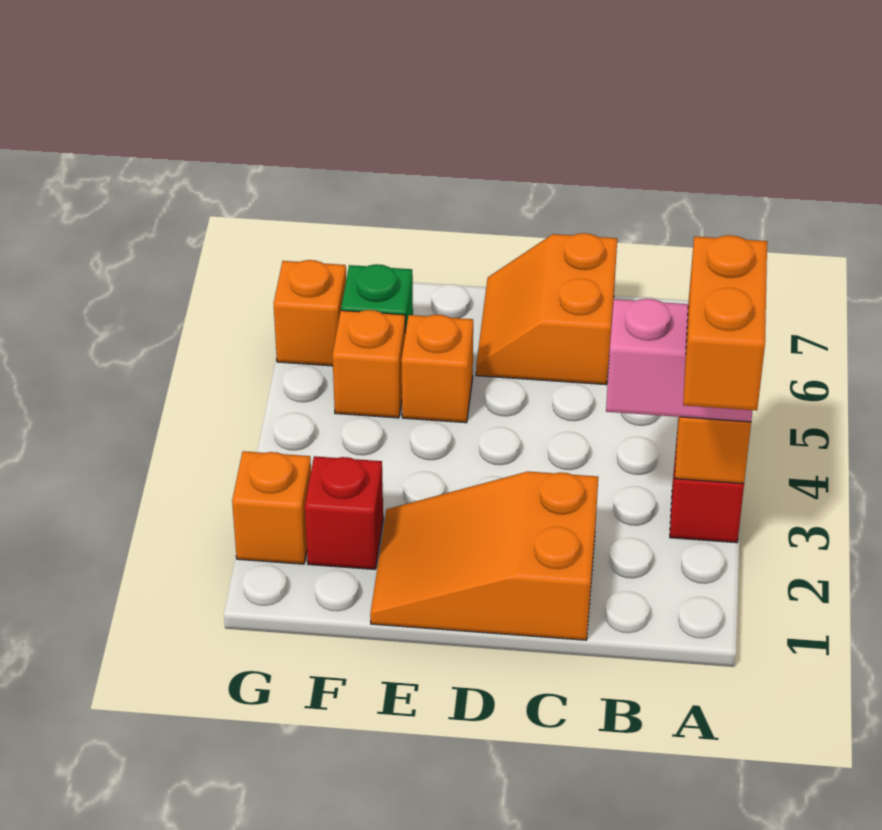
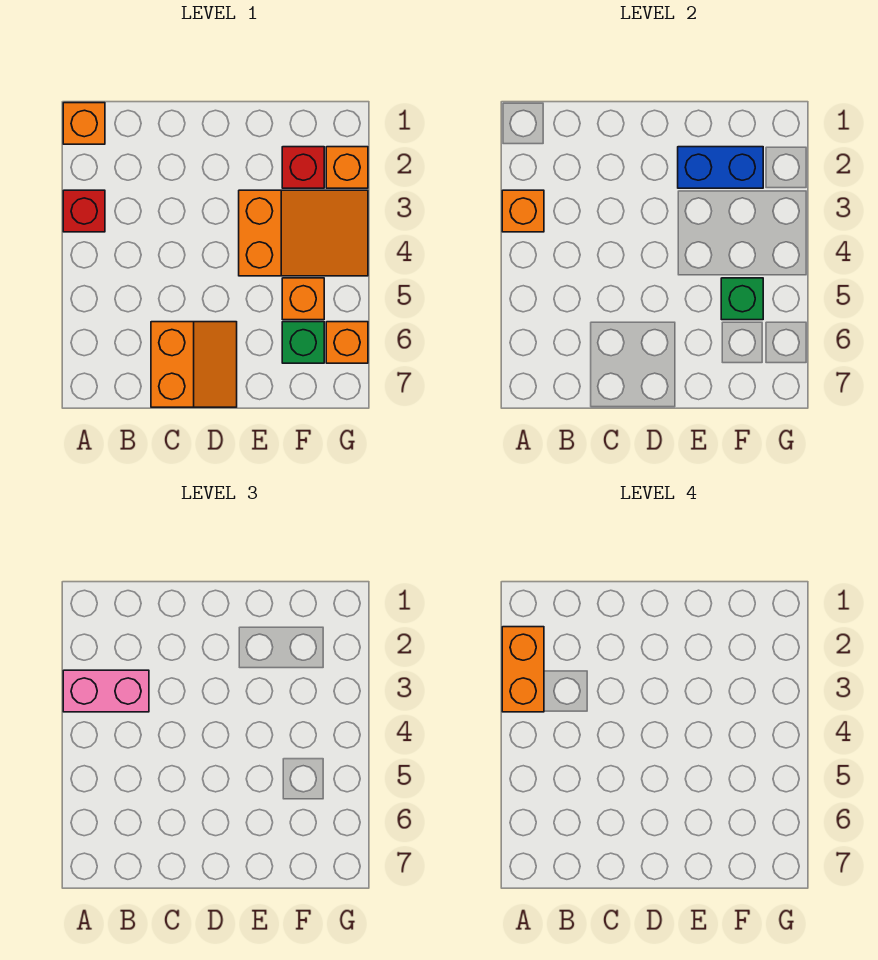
orange slope C1:E2 level 1 top C -> orange slope E3:G4 level 1 top E
none -> blue brick E2:F2 level 2
orange brick E5 level 1 -> orange brick A1 level 1
none -> green brick F5 level 2

